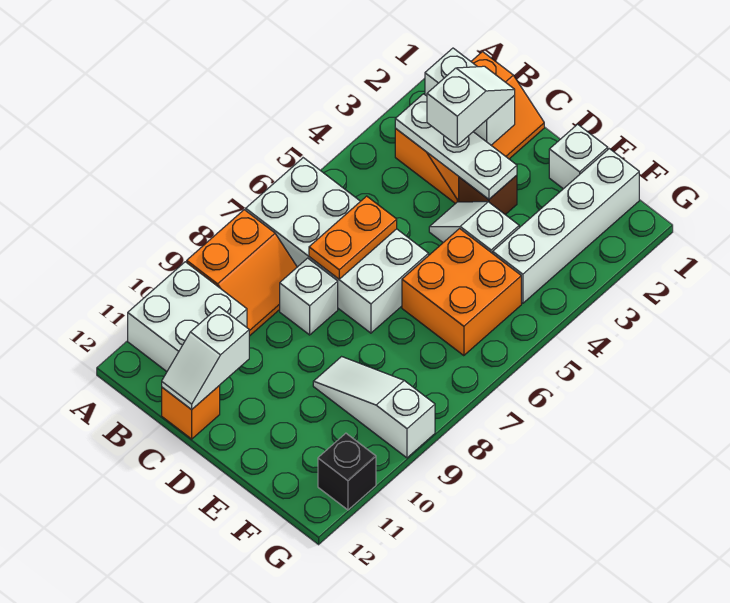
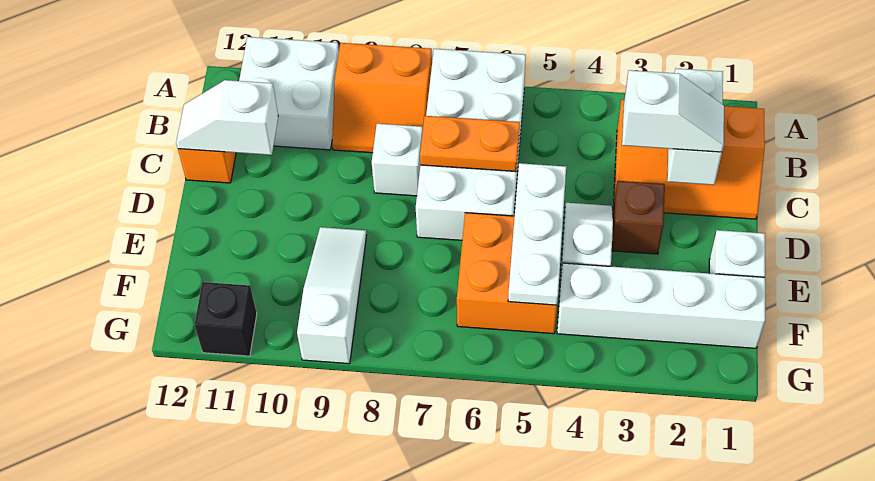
white plate B3:D3 level 2 -> white plate D5:F5 level 2

